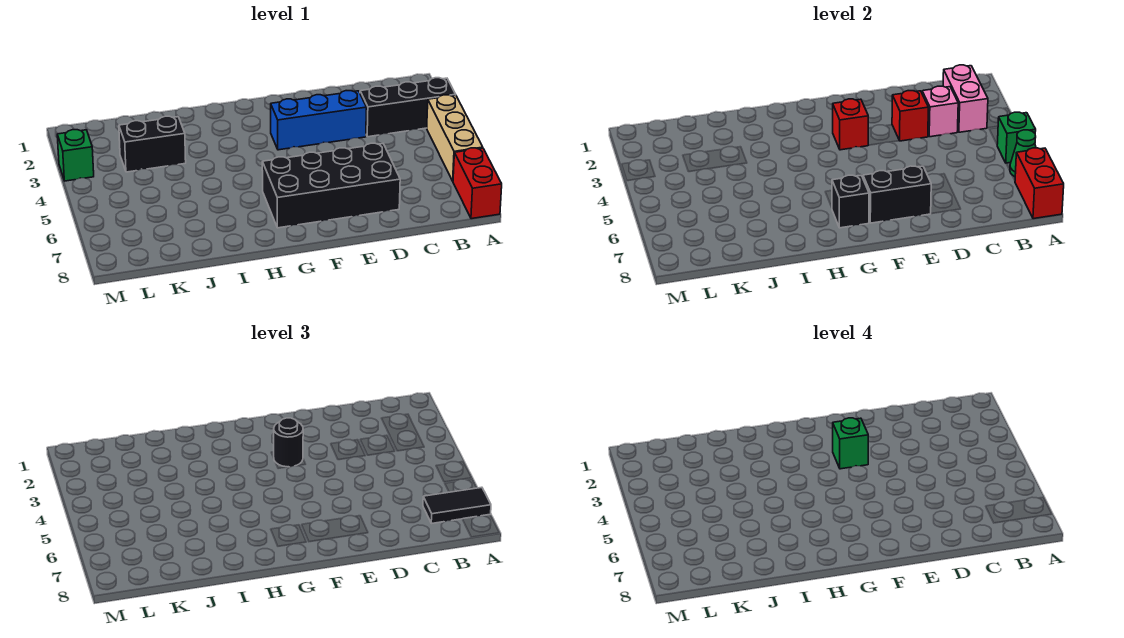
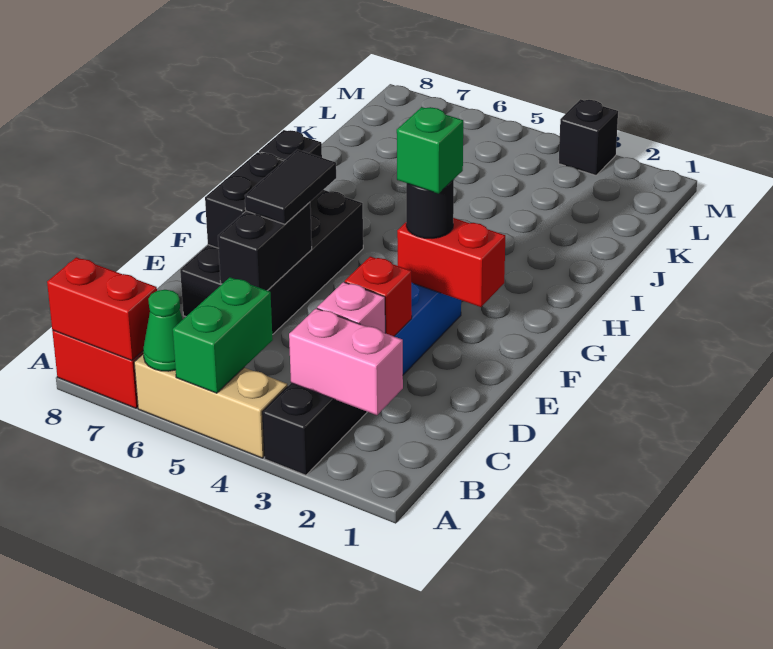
green brick A5 level 2 -> green brick A5:B5 level 2
black tile A7:B7 level 3 -> black tile E6:F6 level 3
red brick F3 level 2 -> red brick F2:F3 level 2
black brick J3:K3 level 1 -> black brick D6:E6 level 2
green brick M3 level 1 -> black brick M3 level 1

